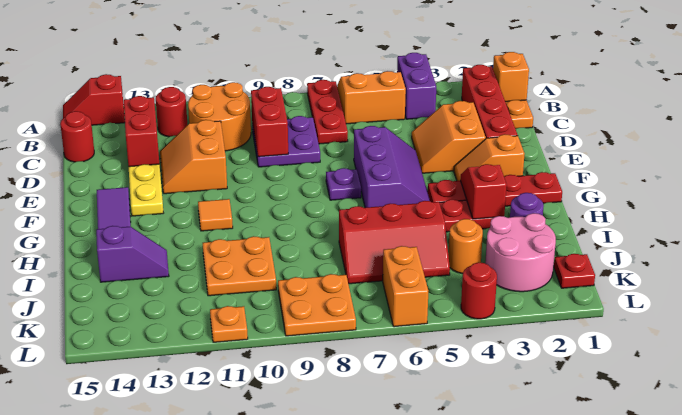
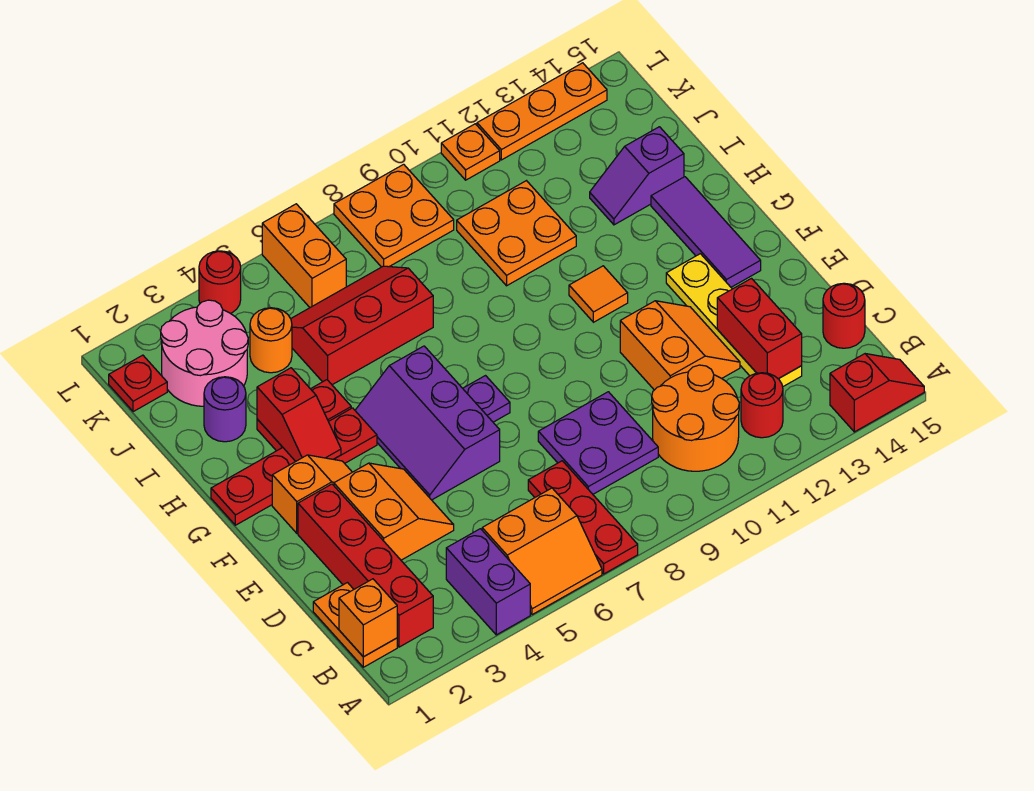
red brick C9:D9 level 2 -> none
none -> orange plate L12:L14 level 1

